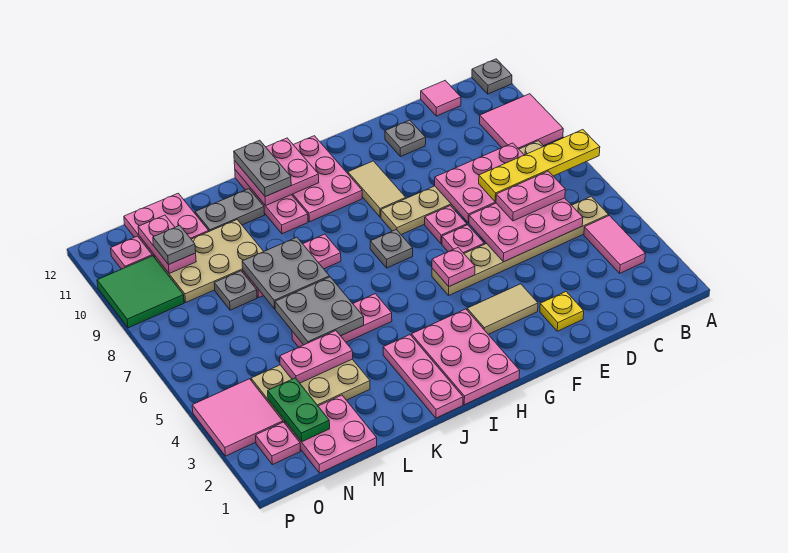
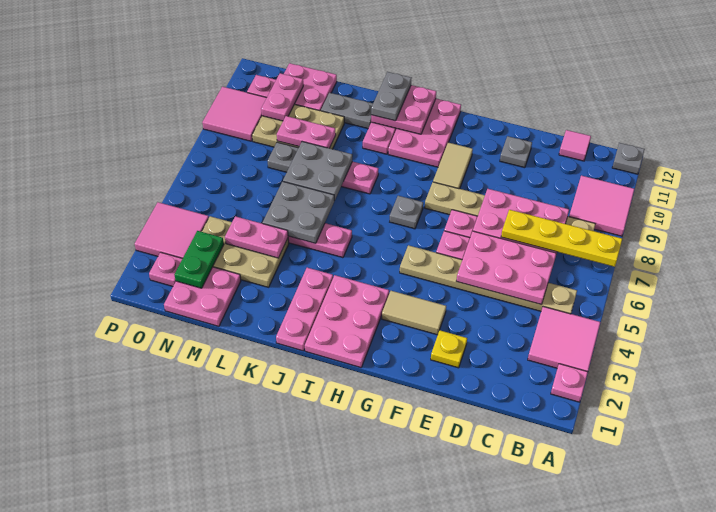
pink tile B3:B4 level 1 -> pink tile A3:B4 level 1
pink plate C6:D6 level 3 -> pink plate L9:M9 level 2
pink plate G5 level 2 -> pink plate A2 level 1
grey plate N10 level 3 -> none
green tile O9:P10 level 1 -> pink tile O9:P10 level 1

